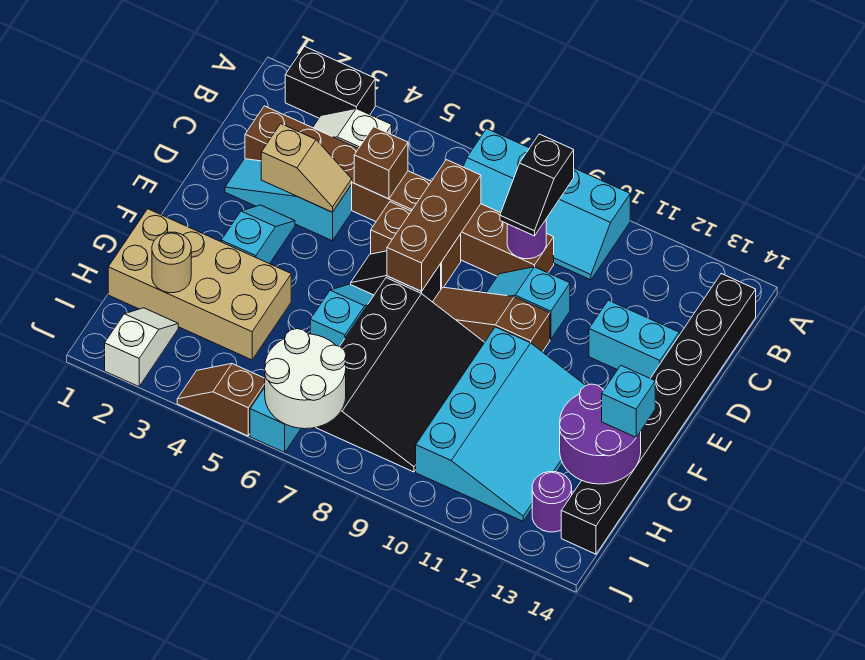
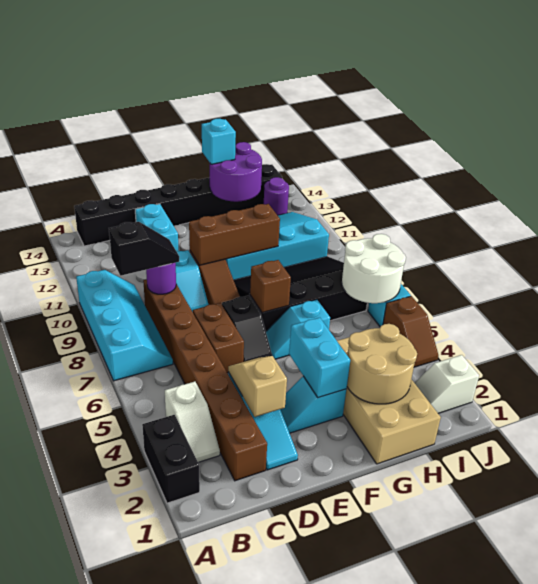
brown brick C5 level 2 -> brown brick F7 level 2
brown brick C7:E7 level 2 -> brown brick E10:G10 level 2
none -> cyan brick F3:F4 level 2
tan round brick H2 level 2 -> tan round brick G2:H3 level 2

